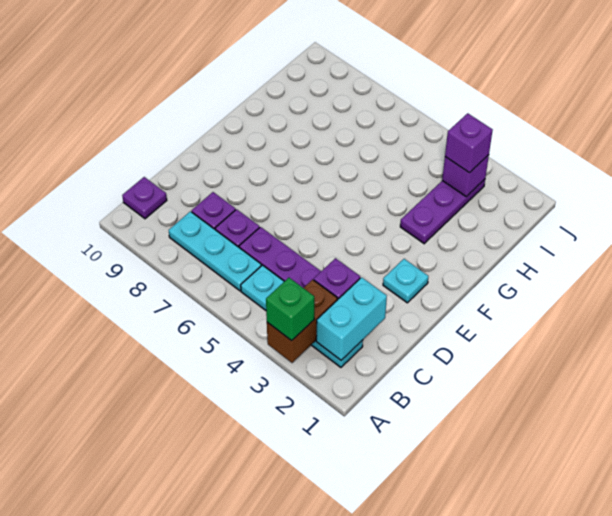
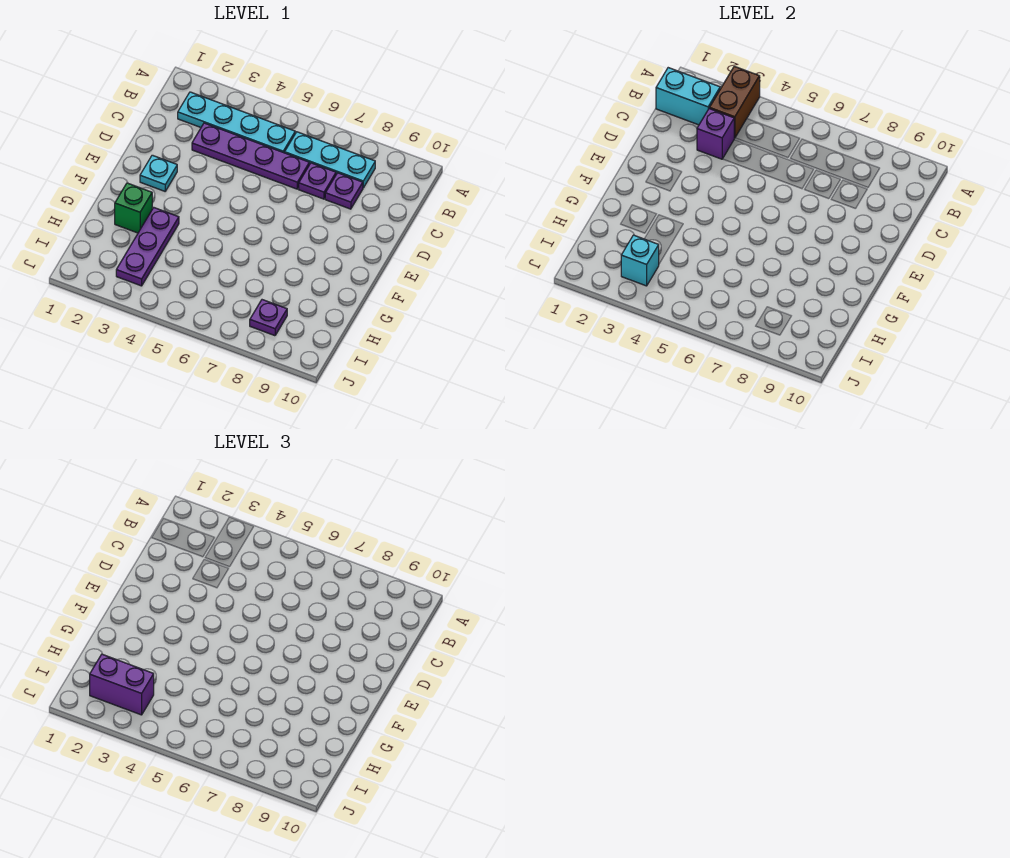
green brick A3 level 3 -> green brick G2 level 1
cyan brick B2:C2 level 2 -> cyan brick B1:B2 level 2
purple plate B10 level 1 -> purple plate I8 level 1
purple brick I3 level 2 -> cyan brick I3 level 2
purple brick I3 level 3 -> purple brick I2:I3 level 3

